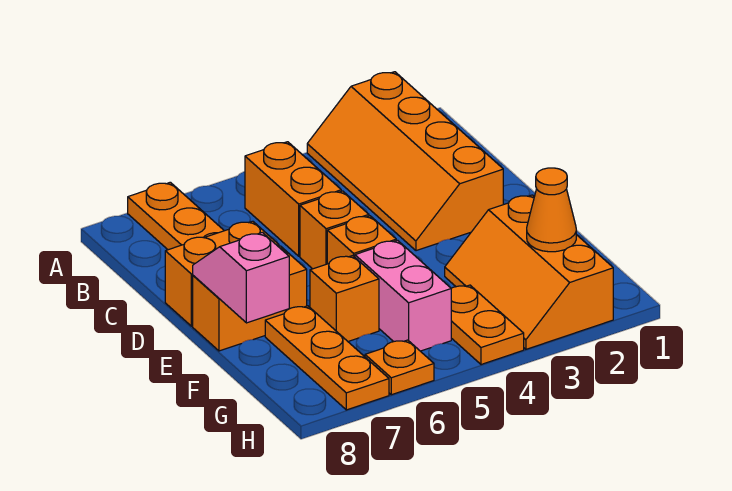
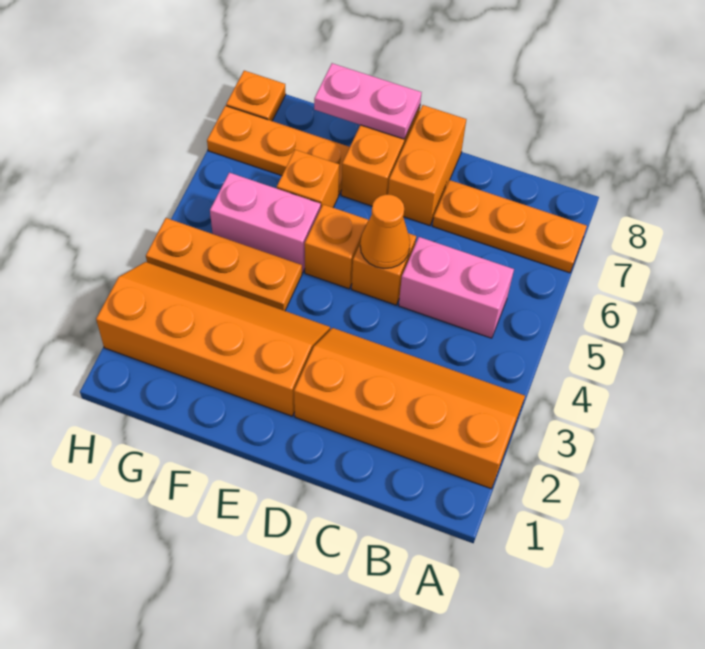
orange brick B5:C5 level 1 -> pink brick B5:C5 level 1
pink slope E8:F8 level 2 top F -> pink plate E8:F8 level 2
orange slope F2:H3 level 1 top 2 -> orange slope E2:H3 level 1 top 2
orange cone G2 level 2 -> orange cone D5 level 2
orange plate G4:H4 level 1 -> orange plate F4:H4 level 1
orange plate H6 level 1 -> orange plate H8 level 1

